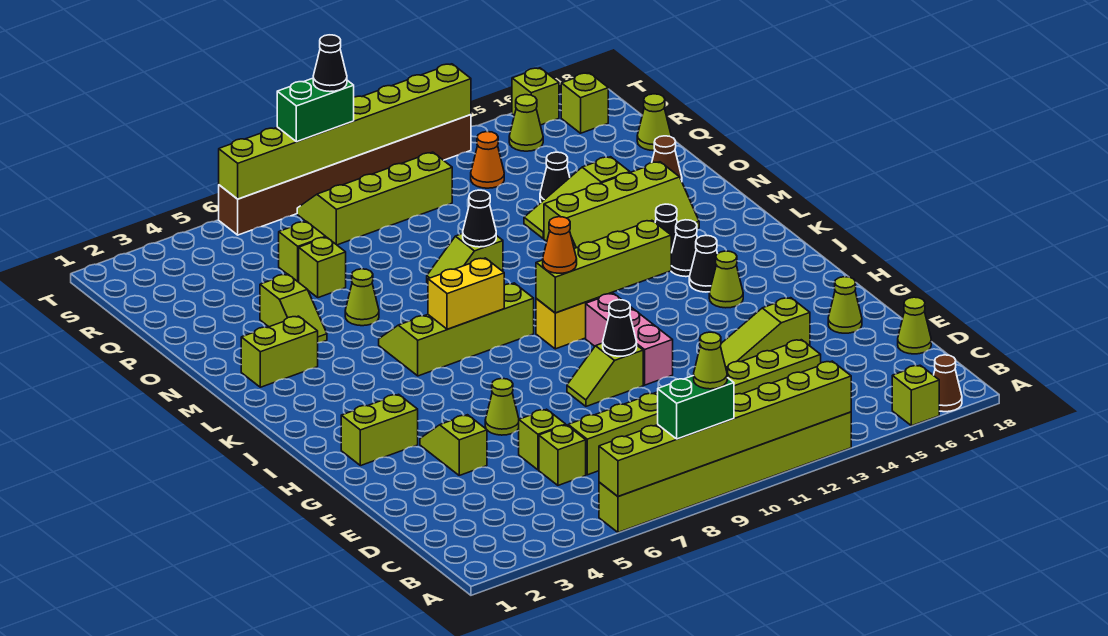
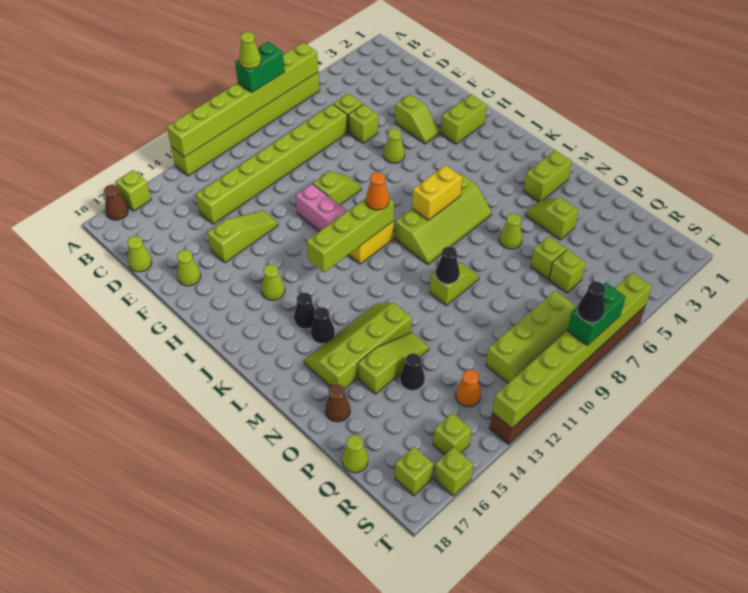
black cone G10 level 2 -> none
black cone J15 level 1 -> none
lime cone S15 level 1 -> lime brick S15 level 1

